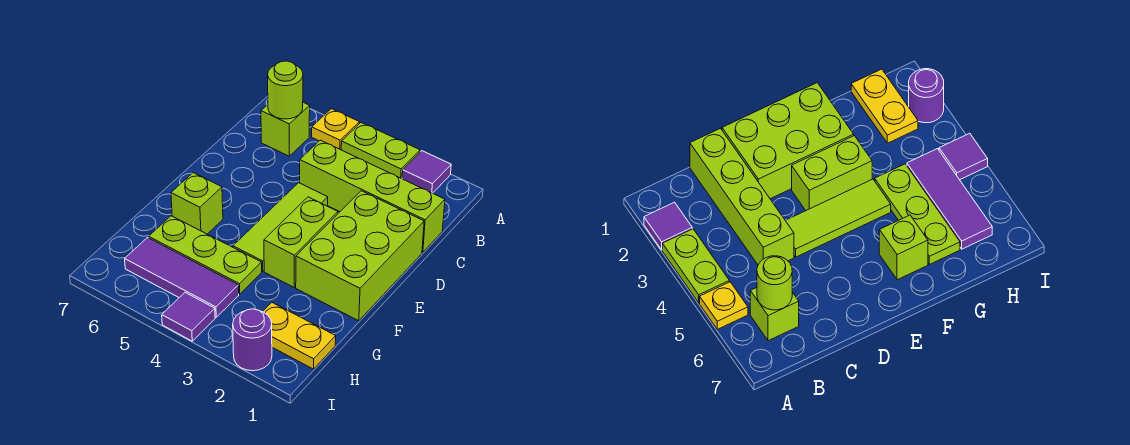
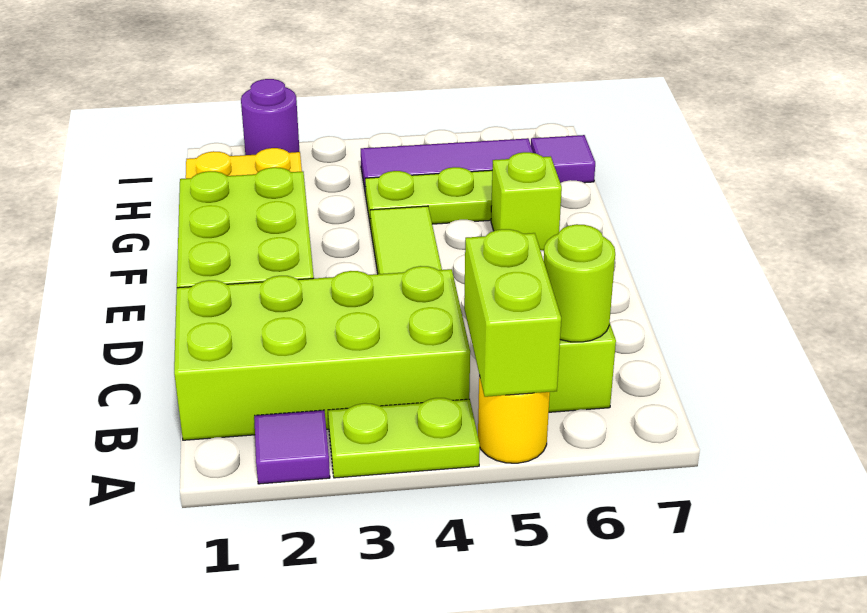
yellow plate A5 level 1 -> yellow round brick A5 level 1
lime brick C1:C4 level 1 -> lime brick B1:C4 level 1
lime brick E3:F3 level 1 -> lime brick A5:B5 level 2
purple tile I4 level 1 -> purple tile H7 level 1

